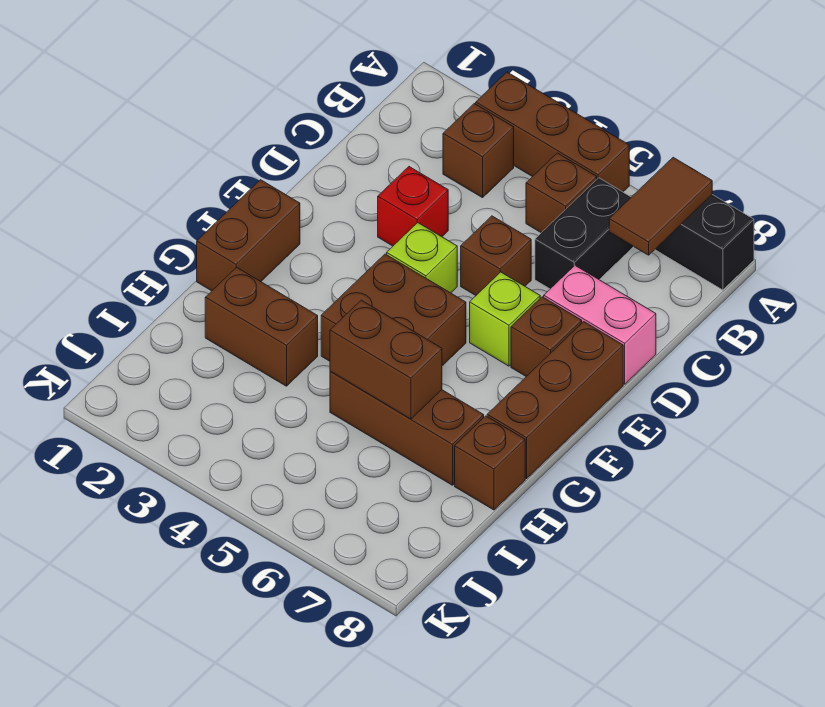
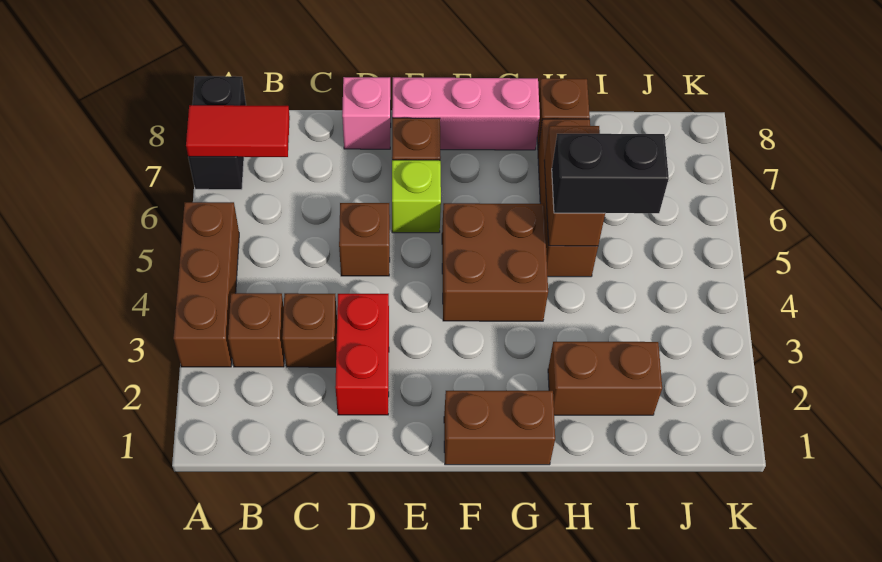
brown tile A7:B7 level 2 -> red tile A7:B7 level 2
brown brick B5 level 1 -> brown brick C3 level 1
black brick B6:C6 level 1 -> black brick H5:I5 level 3
red brick D3 level 1 -> red brick D2:D3 level 1
pink brick D7:D8 level 1 -> pink brick D8 level 1
lime brick E4 level 1 -> none
brown brick E8:G8 level 1 -> pink brick E8:G8 level 1
brown brick H2:H3 level 1 -> brown brick H2:I2 level 1

